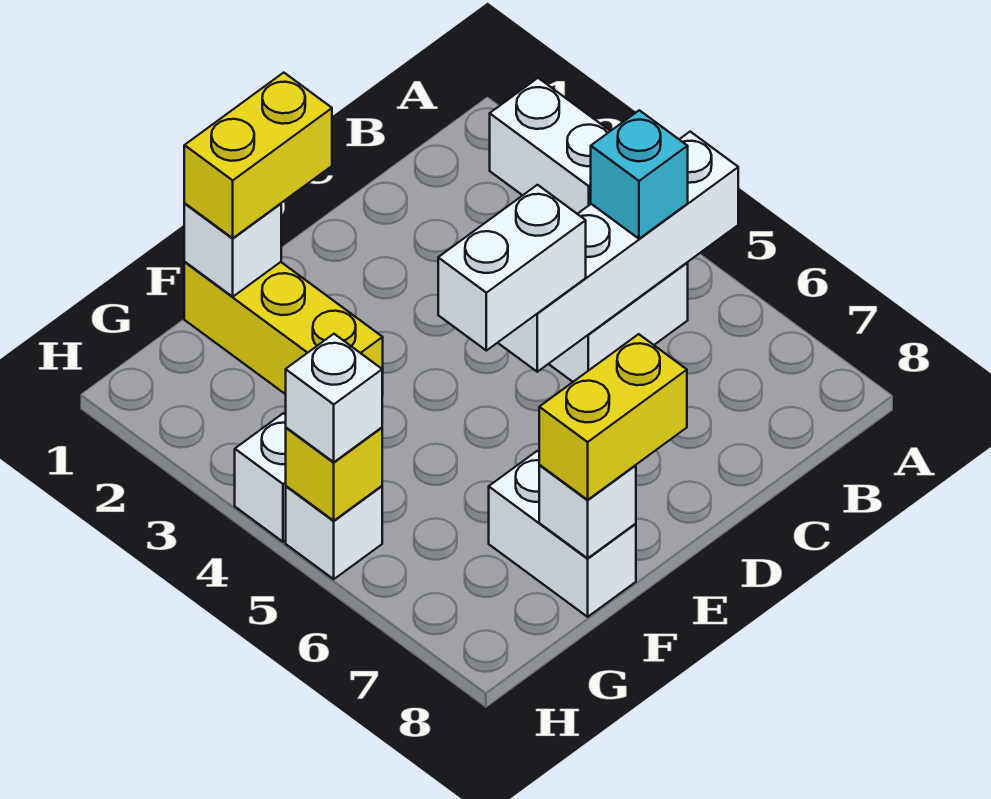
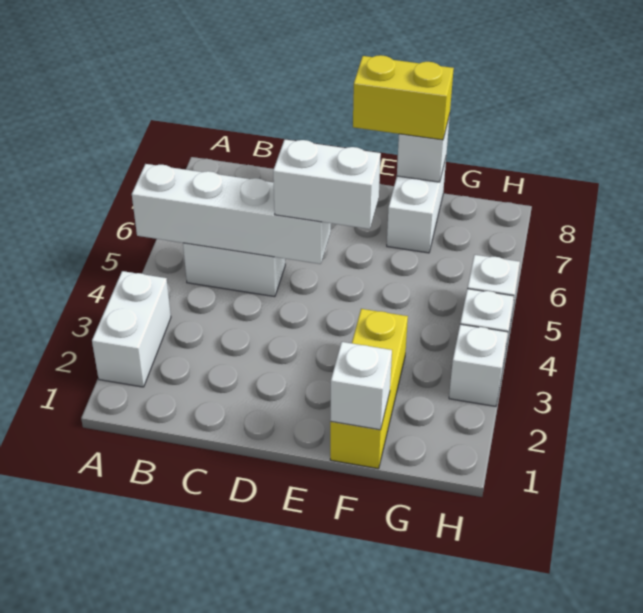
cyan brick B5 level 3 -> none
yellow brick E1:F1 level 3 -> none
yellow brick H5 level 2 -> none
white brick H5 level 3 -> white brick H3 level 1

